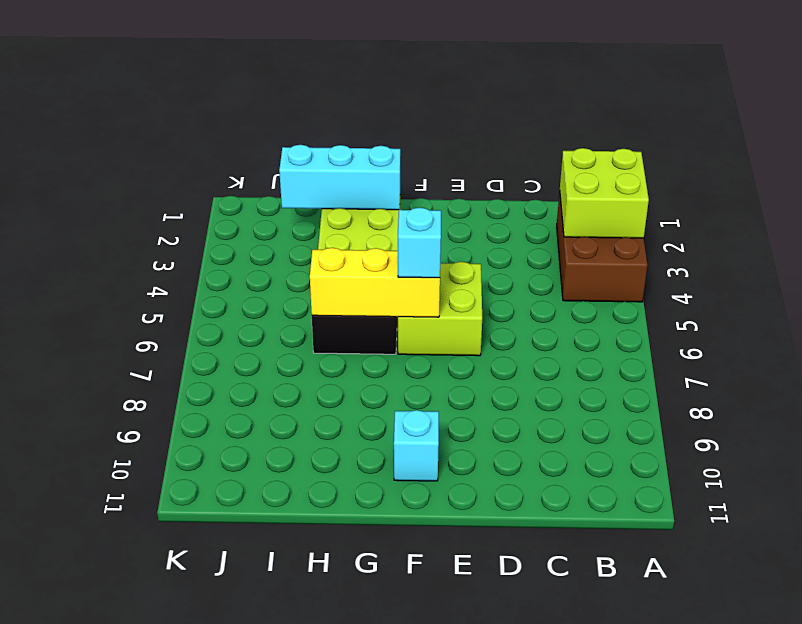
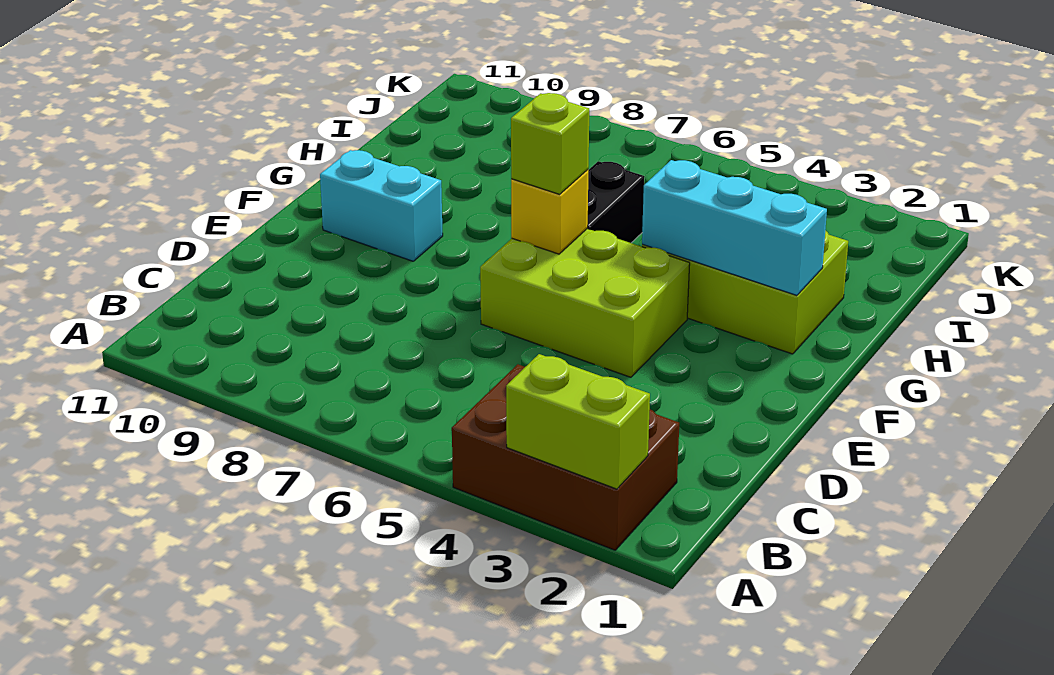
lime brick A2:B3 level 2 -> lime brick A2:A3 level 2
lime brick E5:F6 level 1 -> lime brick E4:F6 level 1
yellow brick F6:H6 level 2 -> yellow brick F6 level 2
cyan brick F6 level 3 -> lime brick F6 level 3
cyan brick F10 level 1 -> cyan brick F9:F10 level 1
cyan brick G2:I2 level 2 -> cyan brick G2:G4 level 2

